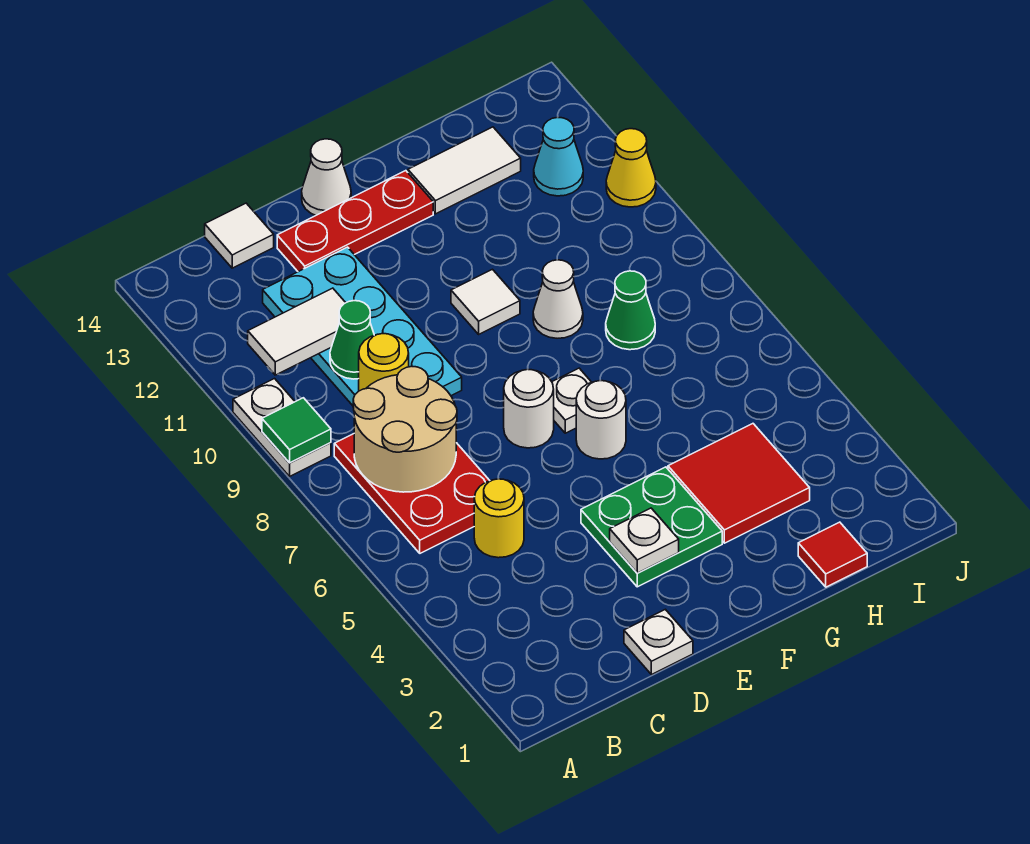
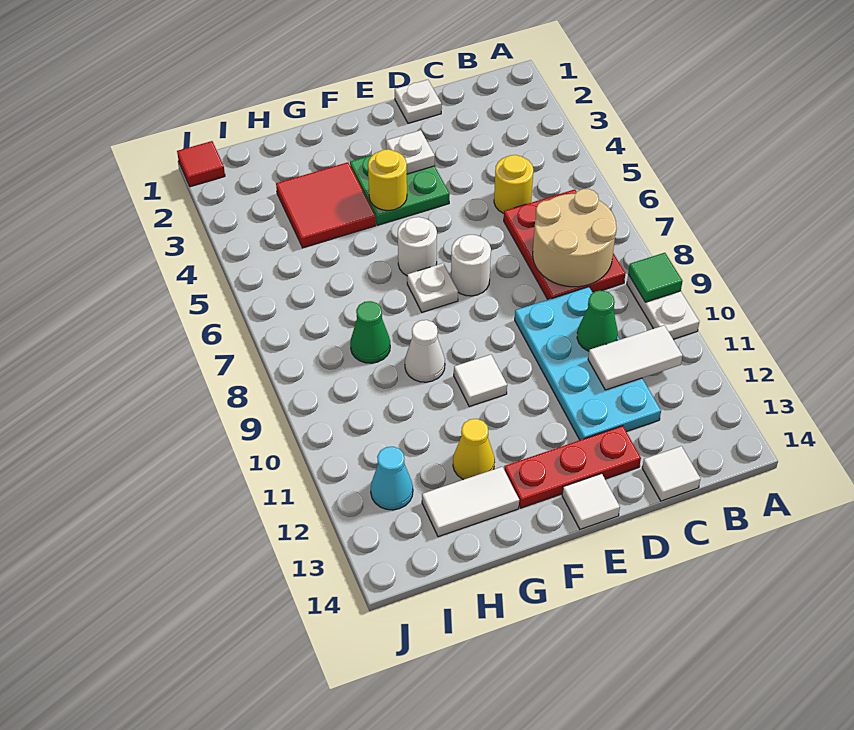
yellow round brick C9 level 2 -> yellow round brick F4 level 2
white cone E14 level 1 -> white tile E14 level 1
red tile H1 level 1 -> red tile J1 level 1
yellow cone J11 level 1 -> yellow cone G12 level 1

